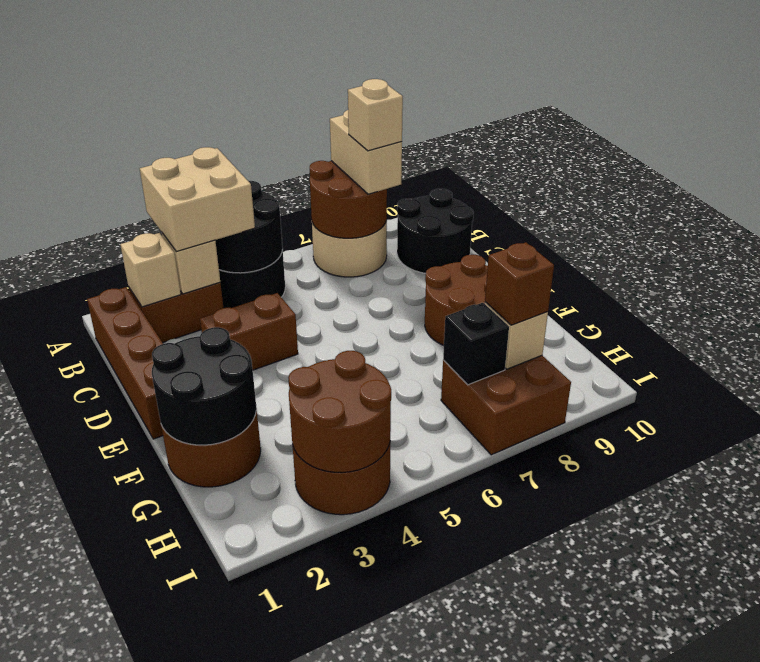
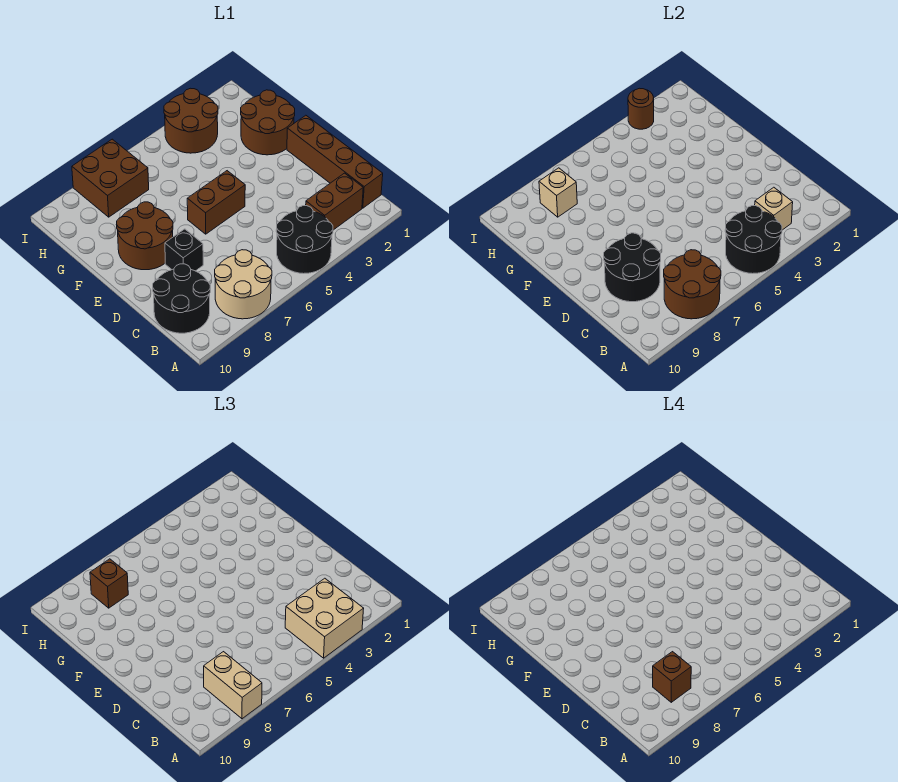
tan brick B2 level 2 -> none
tan brick B8 level 4 -> brown brick B8 level 4
brown brick D3:D4 level 1 -> brown brick E5:E6 level 1
black round brick F1:G2 level 2 -> black round brick C8:D9 level 2
brown round brick H3:I4 level 2 -> brown round brick I3 level 2
black brick H7 level 2 -> black brick D8 level 1

